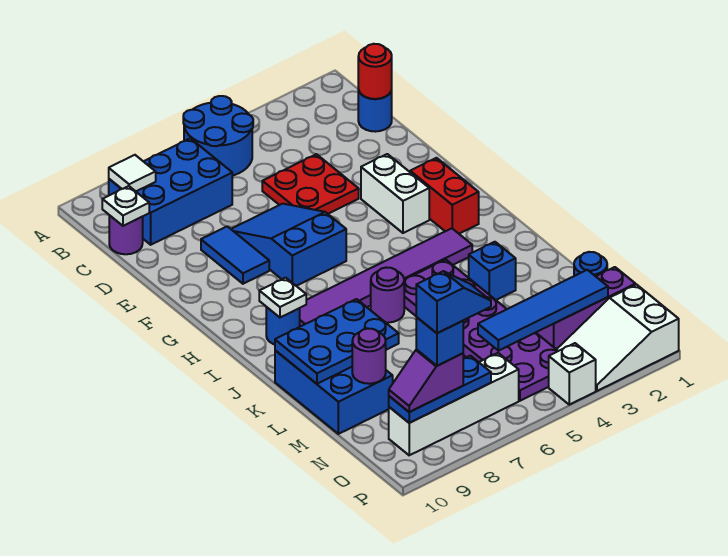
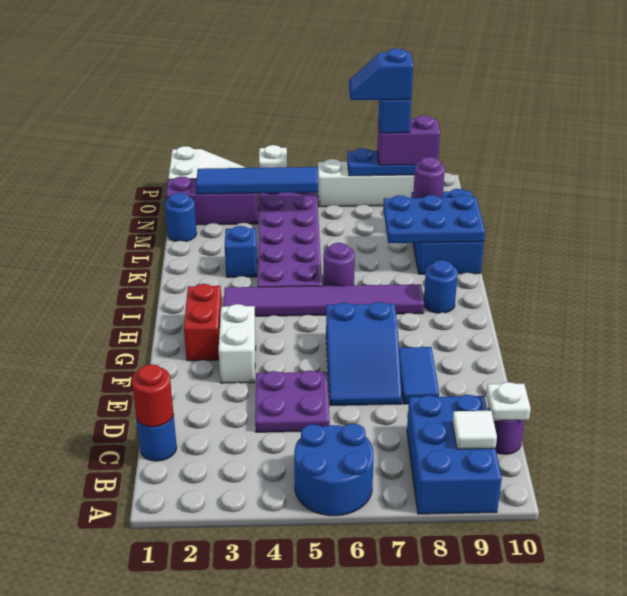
blue brick B7:C9 level 1 -> blue brick A8:C9 level 1
red plate D4:E5 level 1 -> purple plate D4:E5 level 1
white plate I9 level 2 -> none
purple slope O8:O9 level 3 top 8 -> purple brick O8:O9 level 3

